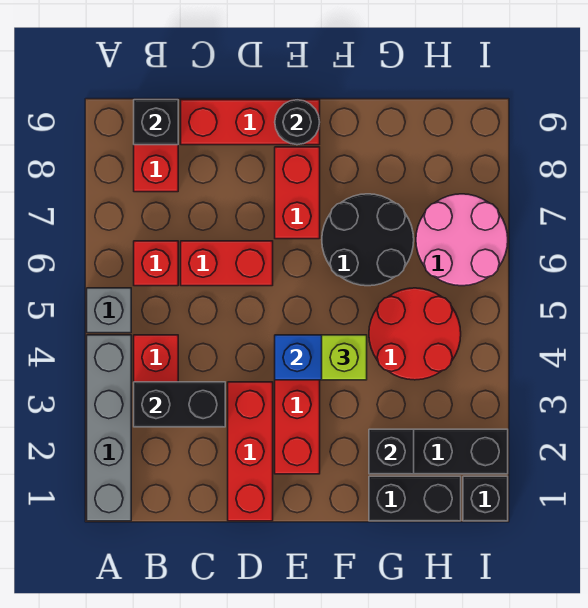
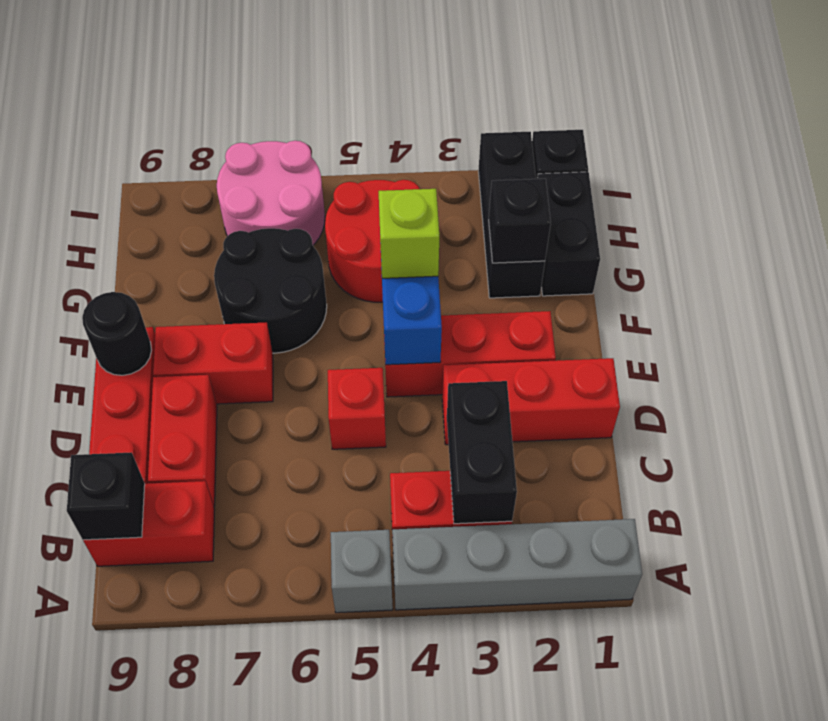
red brick B6 level 1 -> red brick D5 level 1
red brick C6:D6 level 1 -> red brick C8:D8 level 1

